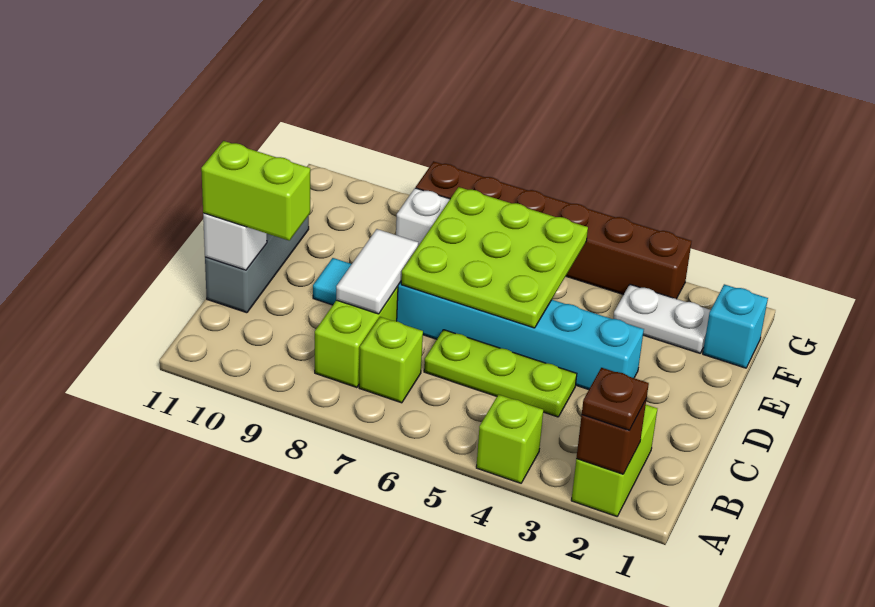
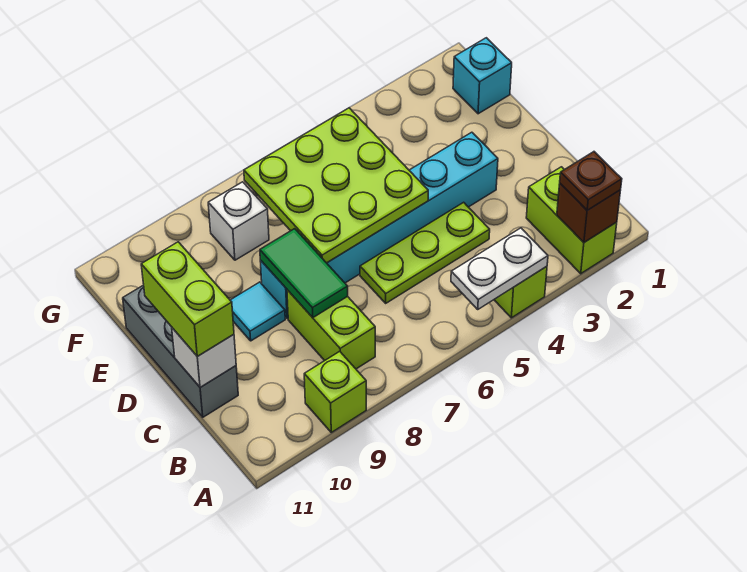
lime brick B7 level 1 -> lime brick A9 level 1
white tile C8:D8 level 2 -> green tile C8:D8 level 2
lime brick C10:C11 level 3 -> lime brick C11:D11 level 3
white plate F2:F3 level 1 -> white plate A4:A5 level 2
brown brick G3:G8 level 1 -> none

